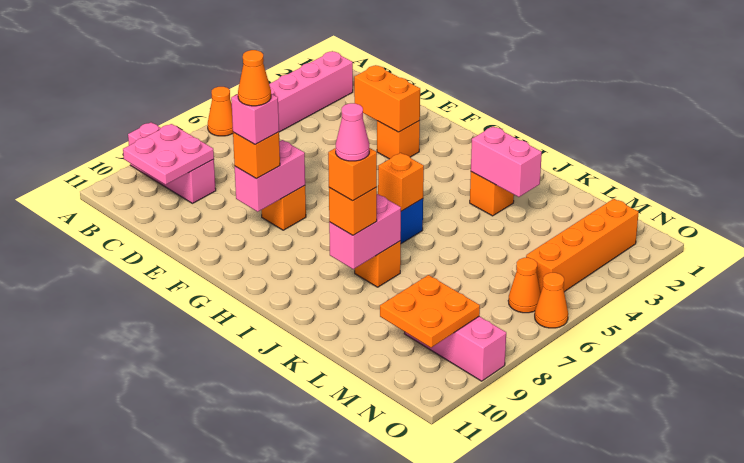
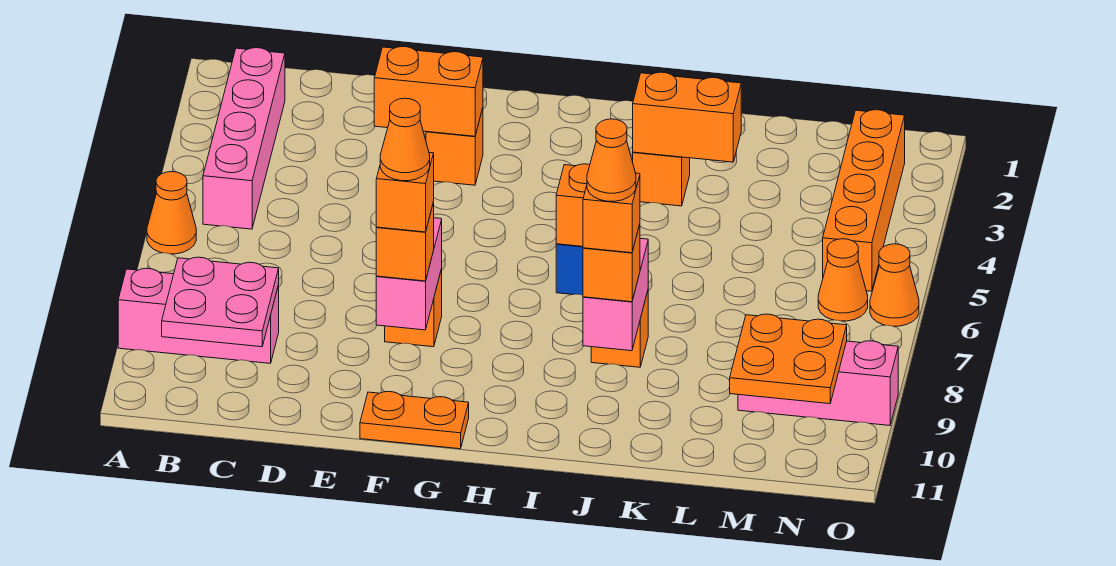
pink brick F9 level 4 -> orange brick F9 level 4
none -> orange plate F11:G11 level 1
pink brick J3:K3 level 2 -> orange brick J3:K3 level 2
pink cone J9 level 5 -> orange cone J9 level 5

